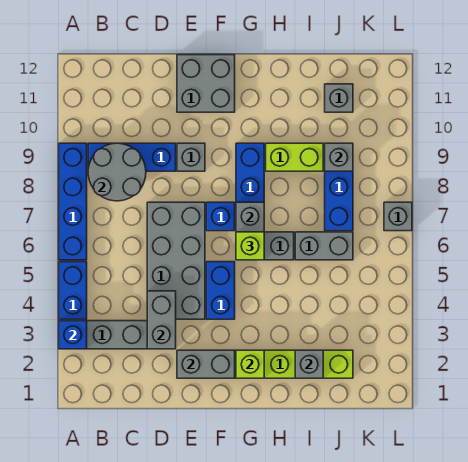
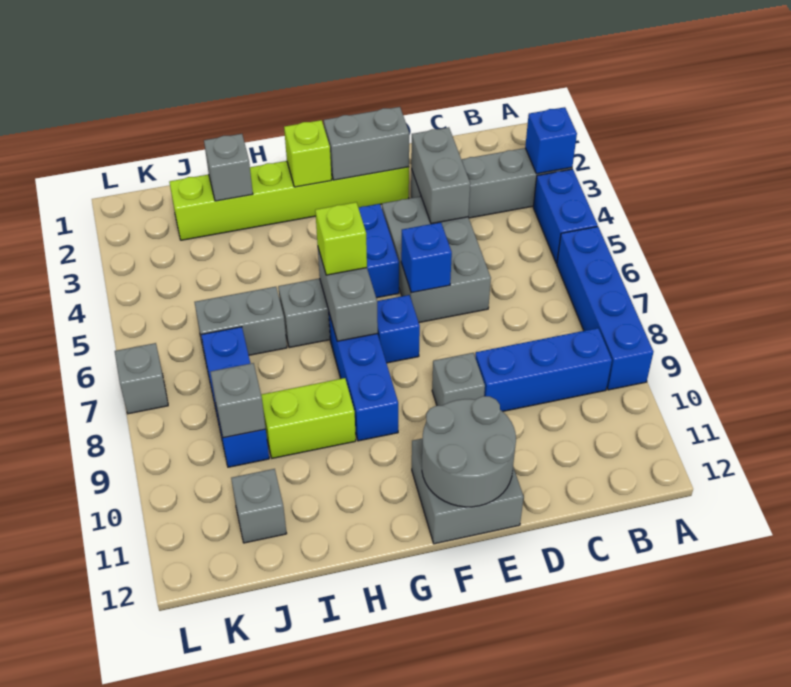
grey round brick B8:C9 level 2 -> grey round brick E11:F12 level 2
grey brick D4:E7 level 1 -> grey brick D4:E6 level 1
none -> blue brick E6 level 2

